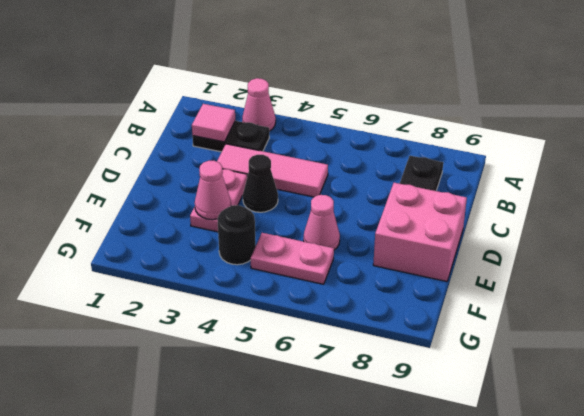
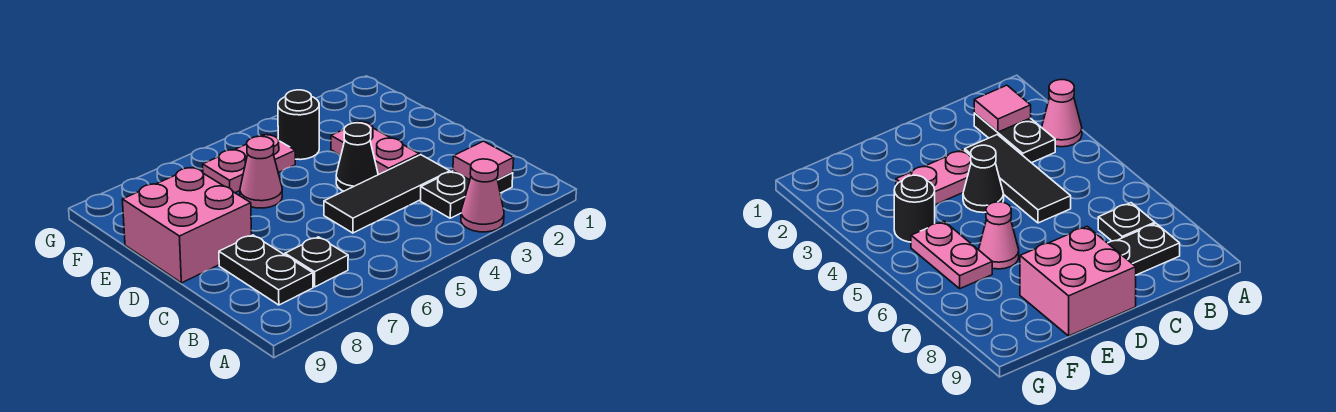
none -> black plate B7 level 1
pink tile C3:C5 level 1 -> black tile C3:C5 level 1
pink cone E3 level 2 -> none

